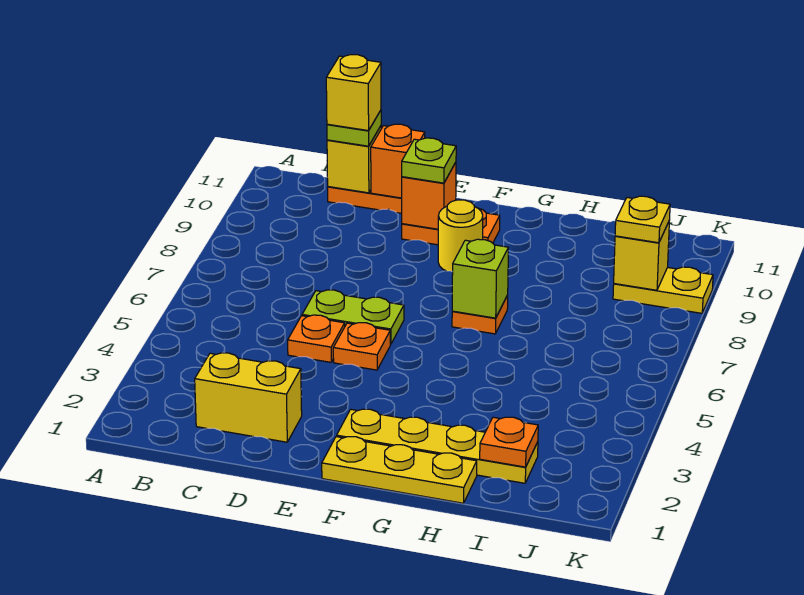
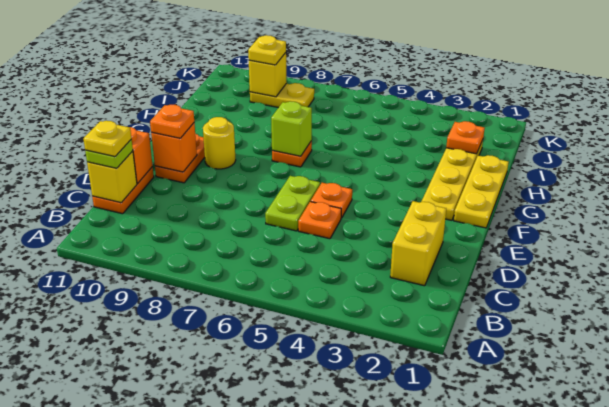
yellow brick C11 level 4 -> yellow plate C11 level 4
lime plate E10 level 3 -> orange plate E10 level 3
yellow plate J9:K9 level 1 -> yellow plate J8:J9 level 1

